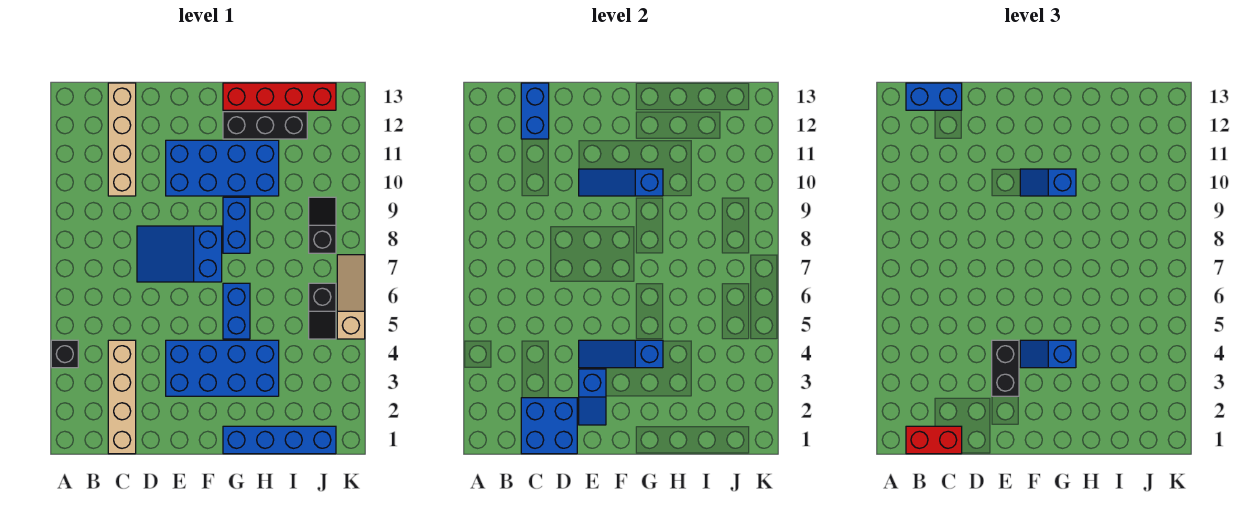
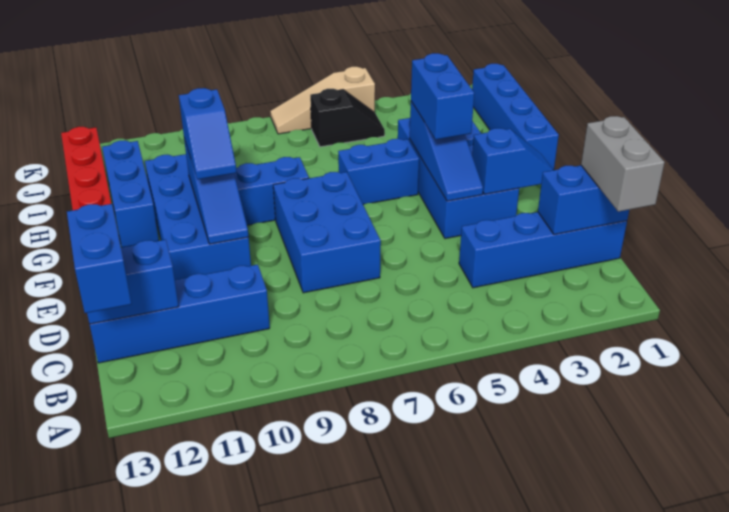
black brick A4 level 1 -> none
red brick B1:C1 level 3 -> grey brick B1:C1 level 3
tan brick C1:C4 level 1 -> blue brick C1:C4 level 1
blue brick C1:D2 level 2 -> blue brick C1:C2 level 2
tan brick C10:C13 level 1 -> blue brick C10:C13 level 1
blue slope D7:F8 level 1 top F -> blue brick D7:F8 level 1
black brick E3:E4 level 3 -> none
blue slope F4:G4 level 3 top G -> blue brick F4:G4 level 3
black brick G12:I12 level 1 -> blue brick G12:I12 level 1
black slope J8:J9 level 1 top 8 -> none

